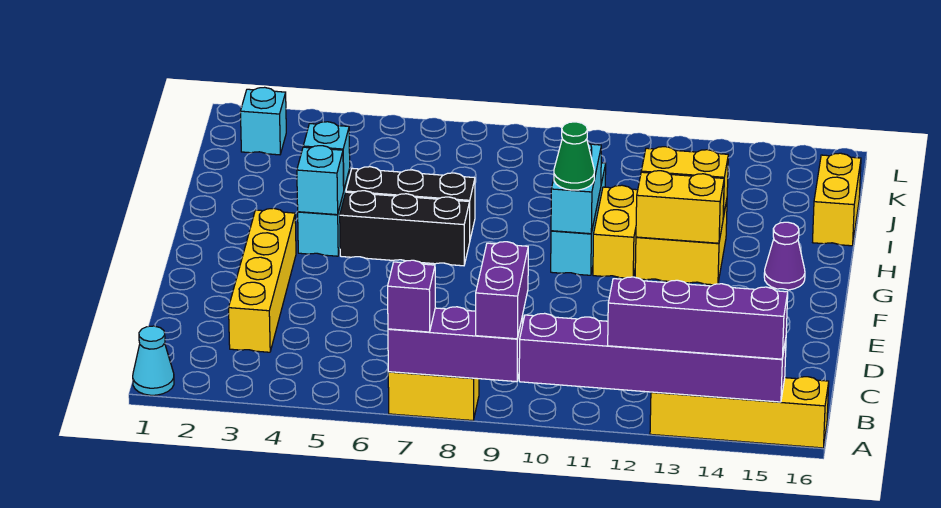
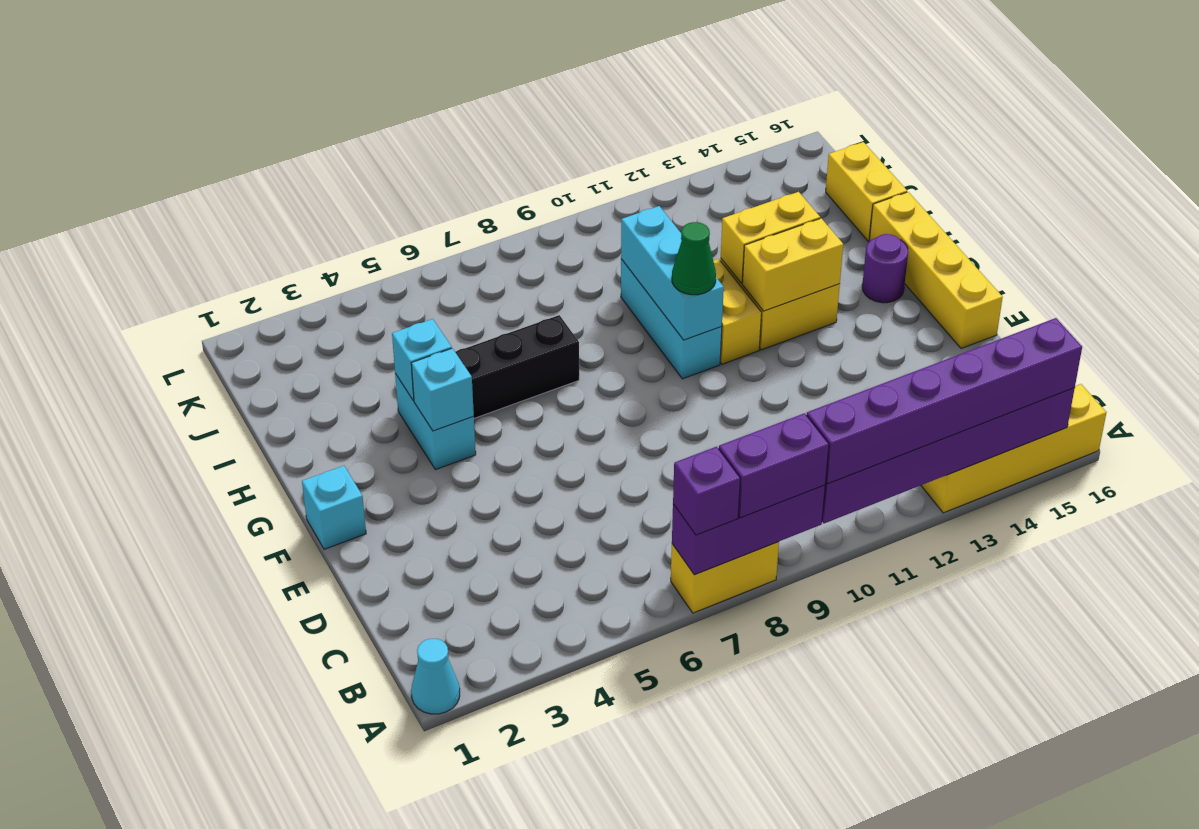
purple brick A9:B9 level 3 -> purple brick A8:A9 level 3
purple brick A12:A15 level 3 -> purple brick A10:A15 level 3
yellow brick C3:F3 level 1 -> yellow brick E16:H16 level 1
black brick G5:G7 level 1 -> none
cyan brick G10:H10 level 2 -> cyan brick G10:I10 level 2
purple cone G15 level 1 -> purple round brick G15 level 1
cyan brick K2 level 1 -> cyan brick F1 level 1

